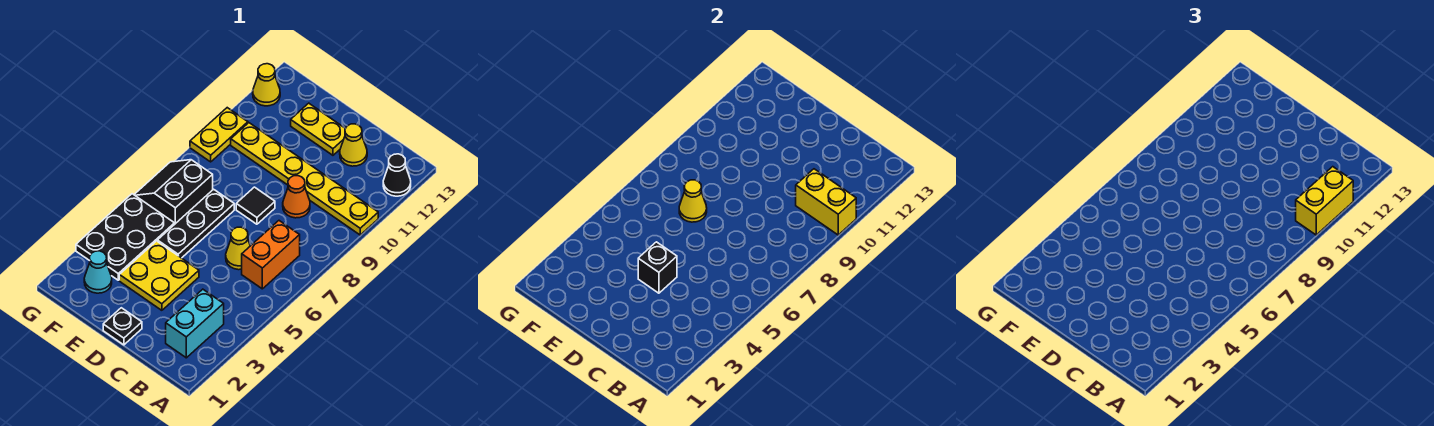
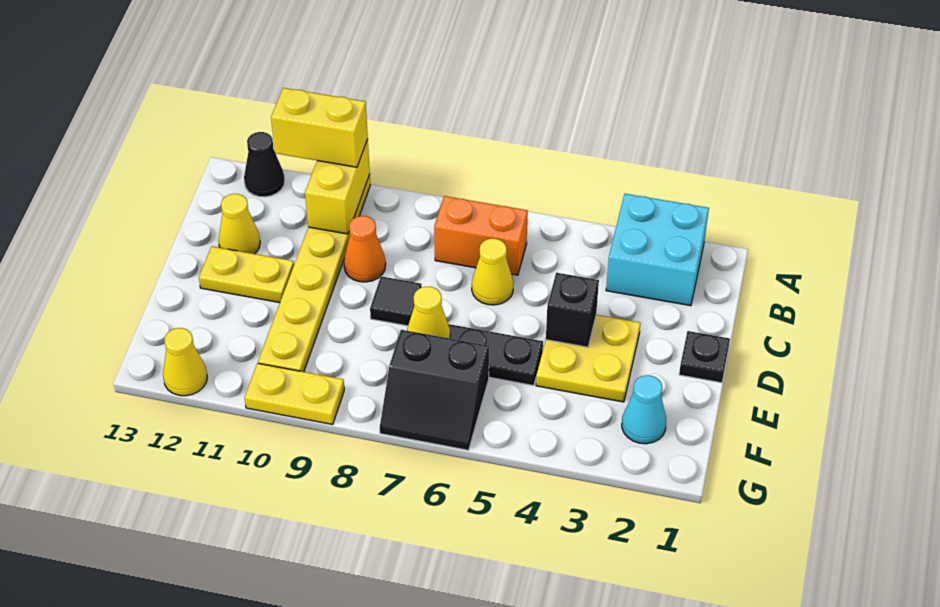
cyan brick B2:B3 level 1 -> cyan brick A2:B3 level 1
yellow plate D12:E12 level 1 -> yellow plate D11:D12 level 1
black plate F3:G5 level 1 -> none

